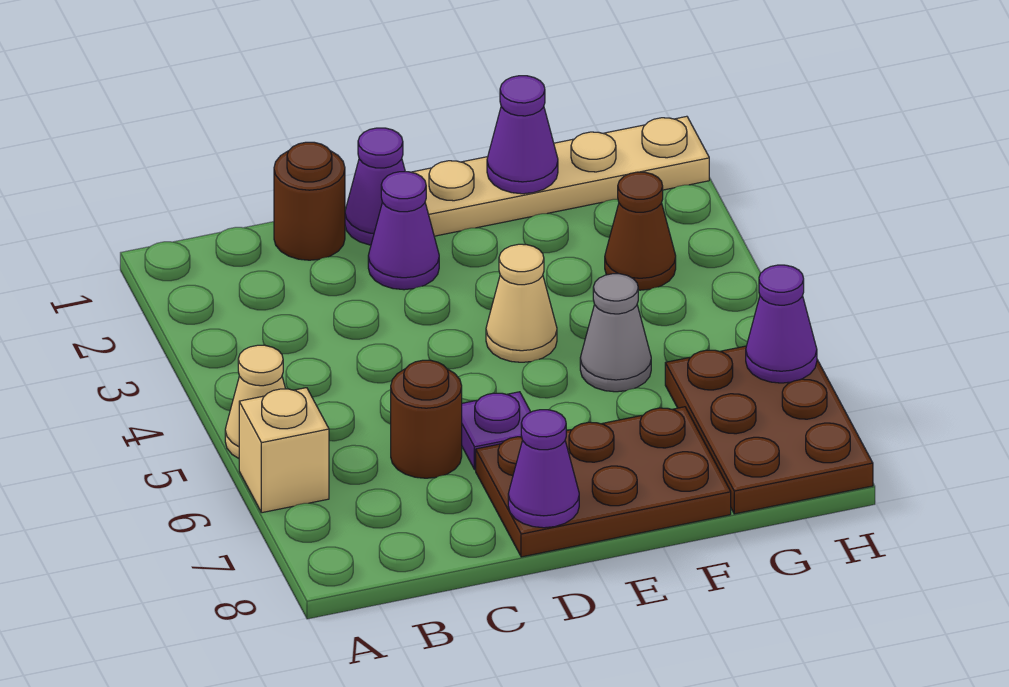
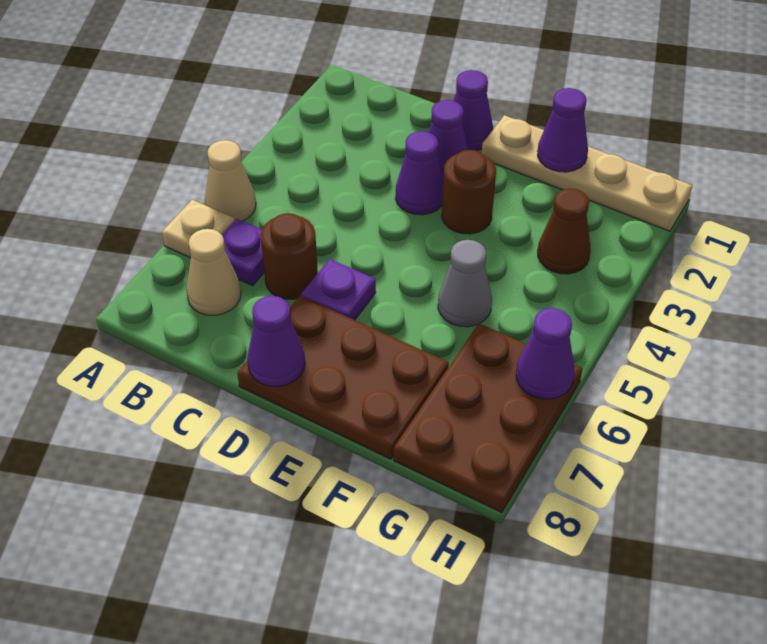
tan brick A6 level 1 -> tan plate A6 level 1
none -> purple plate B6 level 1
brown round brick C1 level 1 -> brown round brick E3 level 1
none -> purple cone D3 level 1
tan cone E4 level 1 -> tan cone B7 level 1

